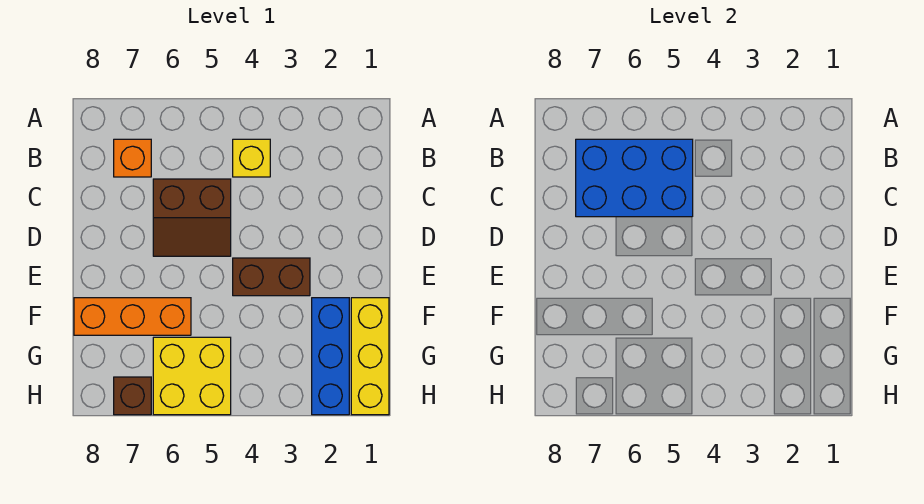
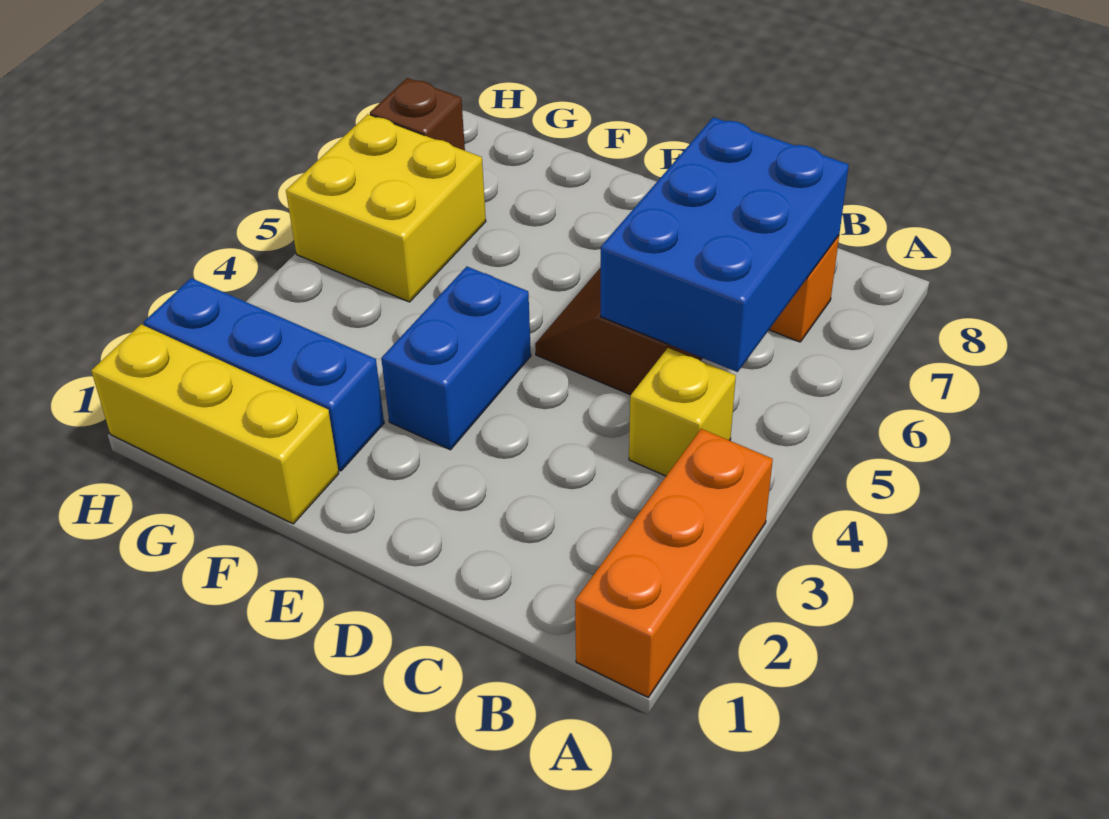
brown brick E3:E4 level 1 -> blue brick E3:E4 level 1
orange brick F6:F8 level 1 -> orange brick A1:A3 level 1

